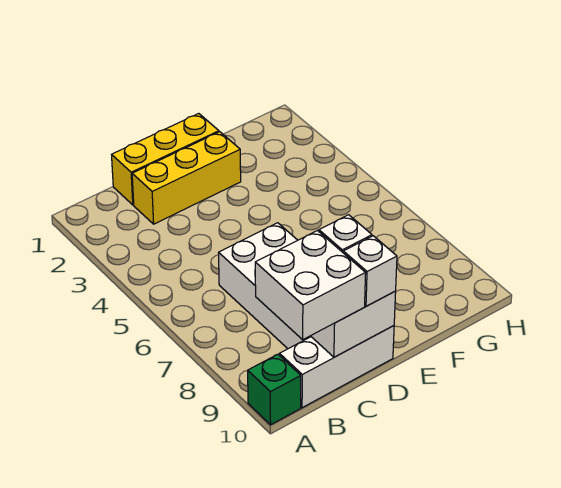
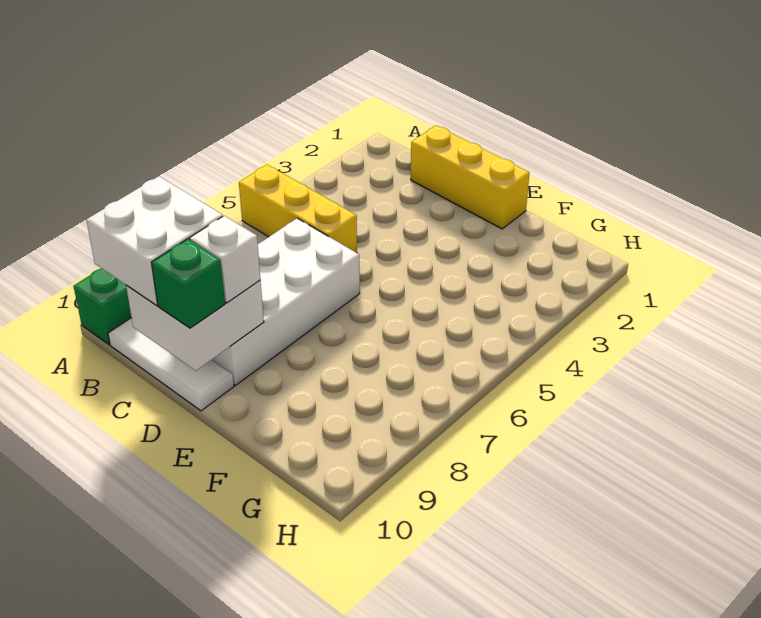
white brick B10:D10 level 1 -> white tile B10:D10 level 1
yellow brick C2:E2 level 1 -> yellow brick A5:C5 level 1
white brick D10 level 3 -> green brick D10 level 3

